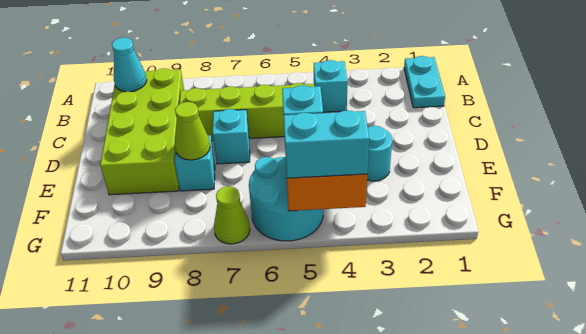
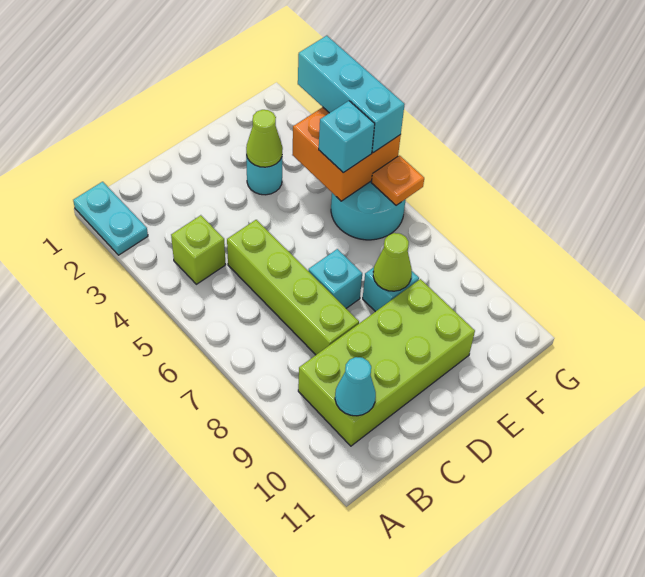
cyan plate A1:B1 level 1 -> cyan plate A1:A2 level 1
cyan brick B4 level 1 -> lime brick B4 level 1
cyan brick G4:G5 level 3 -> cyan brick G3:G5 level 3
none -> orange plate G6 level 2
lime cone G7 level 1 -> lime cone E3 level 2

